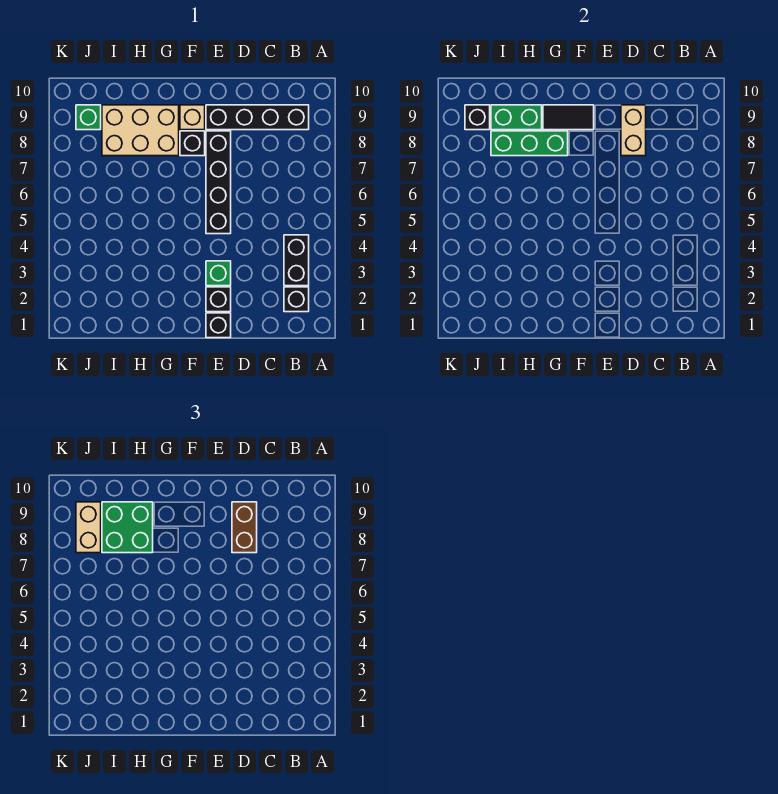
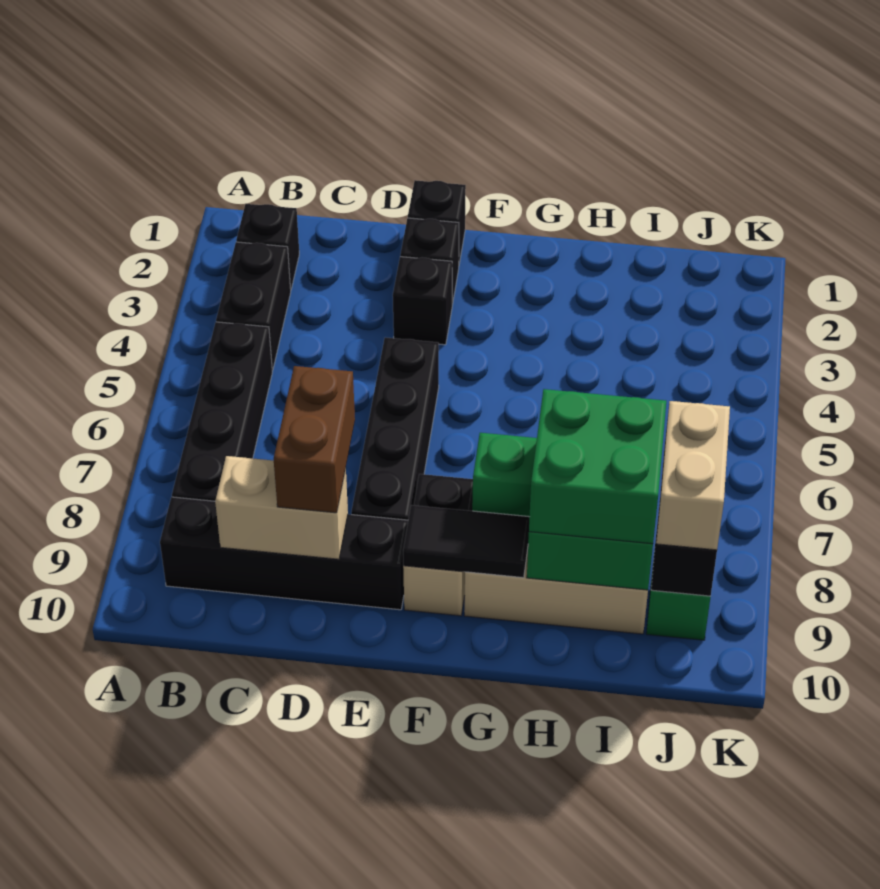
none -> black brick B5:B8 level 1
tan brick D8:D9 level 2 -> tan brick C9:D9 level 2
green brick E3 level 1 -> black brick E3 level 1

